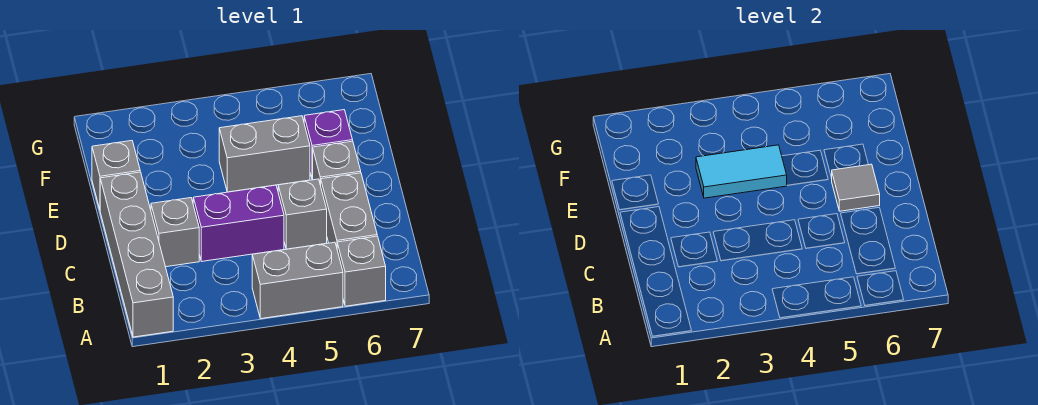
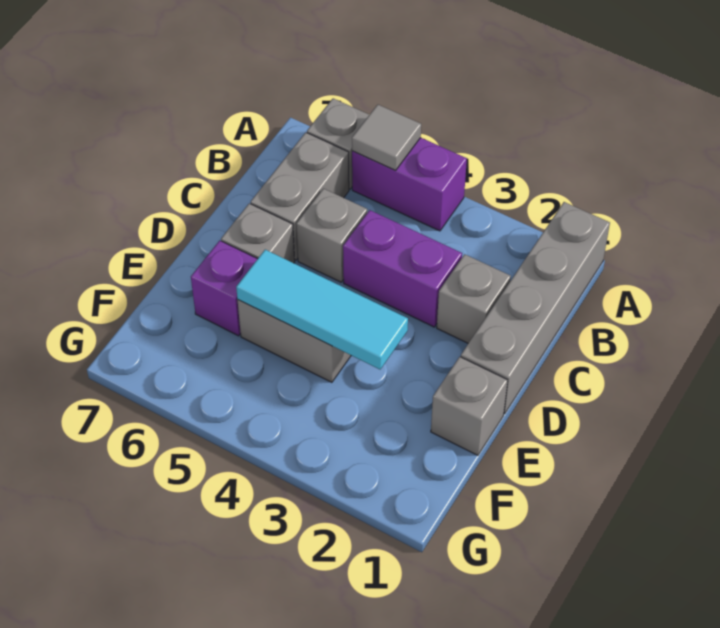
grey brick A4:A5 level 1 -> purple brick A4:A5 level 1
grey tile D6 level 2 -> grey tile A5 level 2
cyan tile E3:E4 level 2 -> cyan tile E3:E5 level 2

